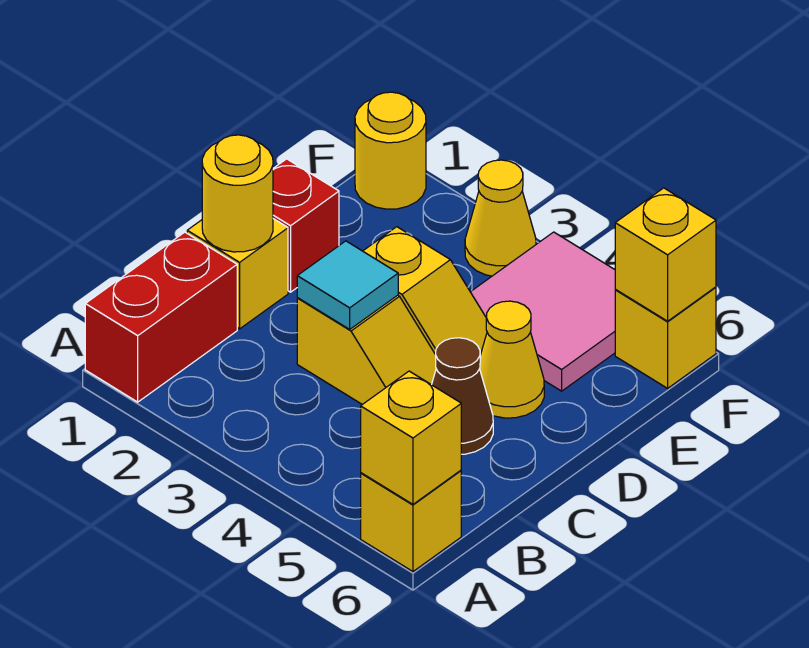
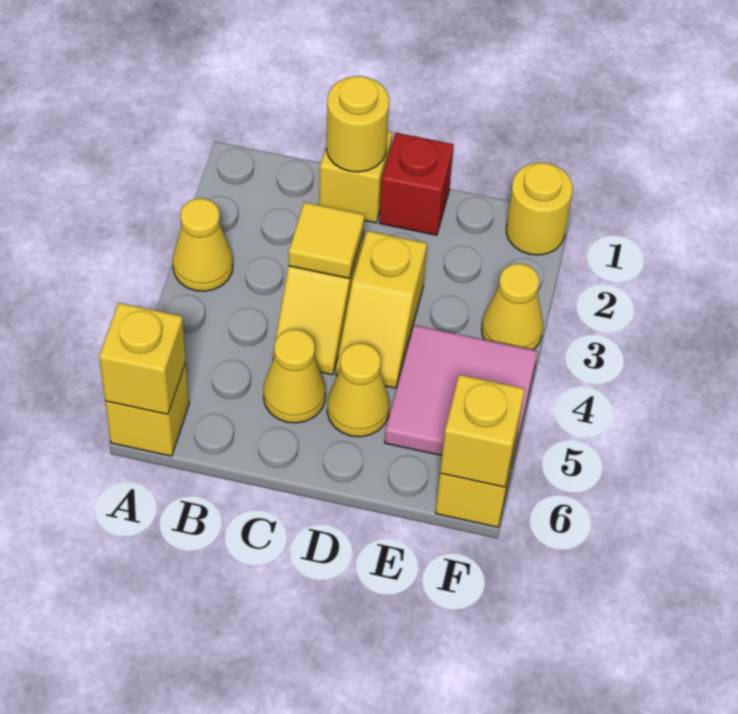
red brick A1:B1 level 1 -> none
none -> yellow cone A3 level 1
cyan tile C3 level 2 -> yellow tile C3 level 2
brown cone C5 level 1 -> yellow cone C5 level 1

